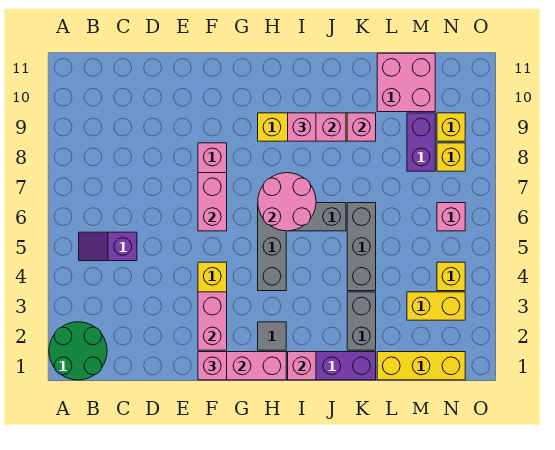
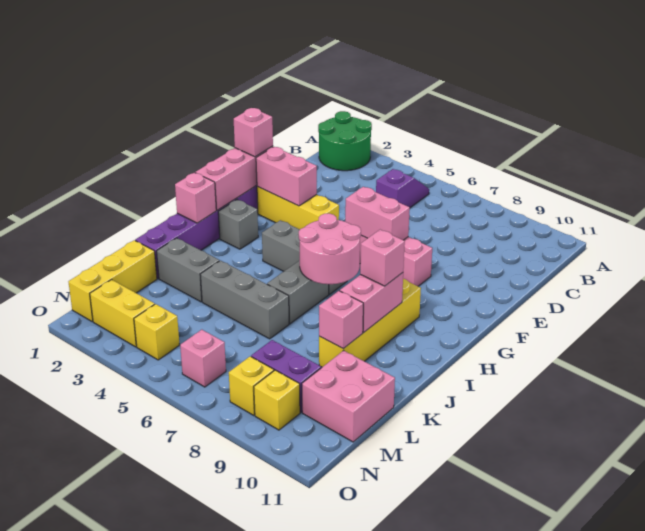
grey tile H2 level 1 -> grey brick H2 level 1
yellow brick M3:N3 level 1 -> yellow brick N2:N3 level 1

